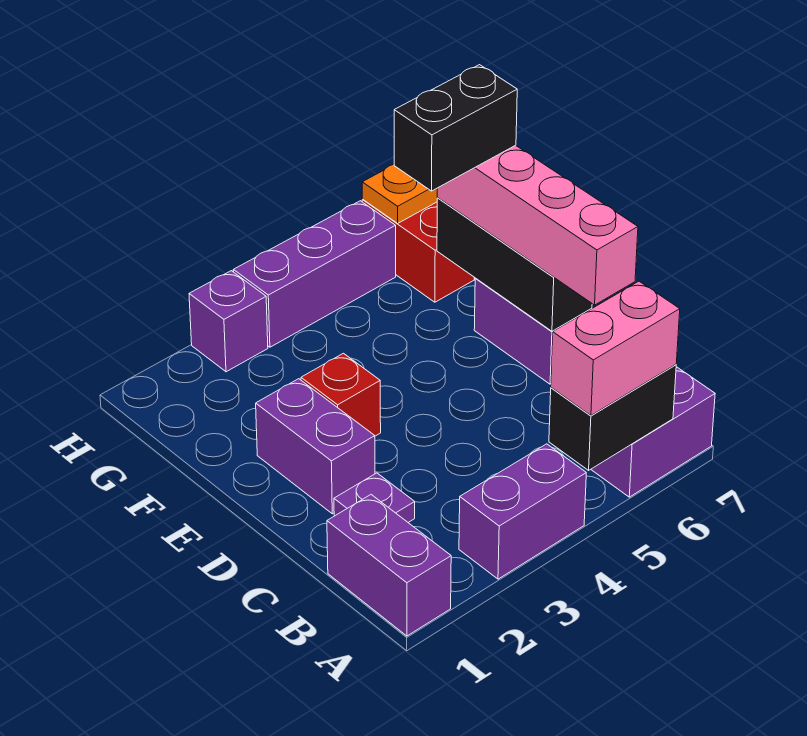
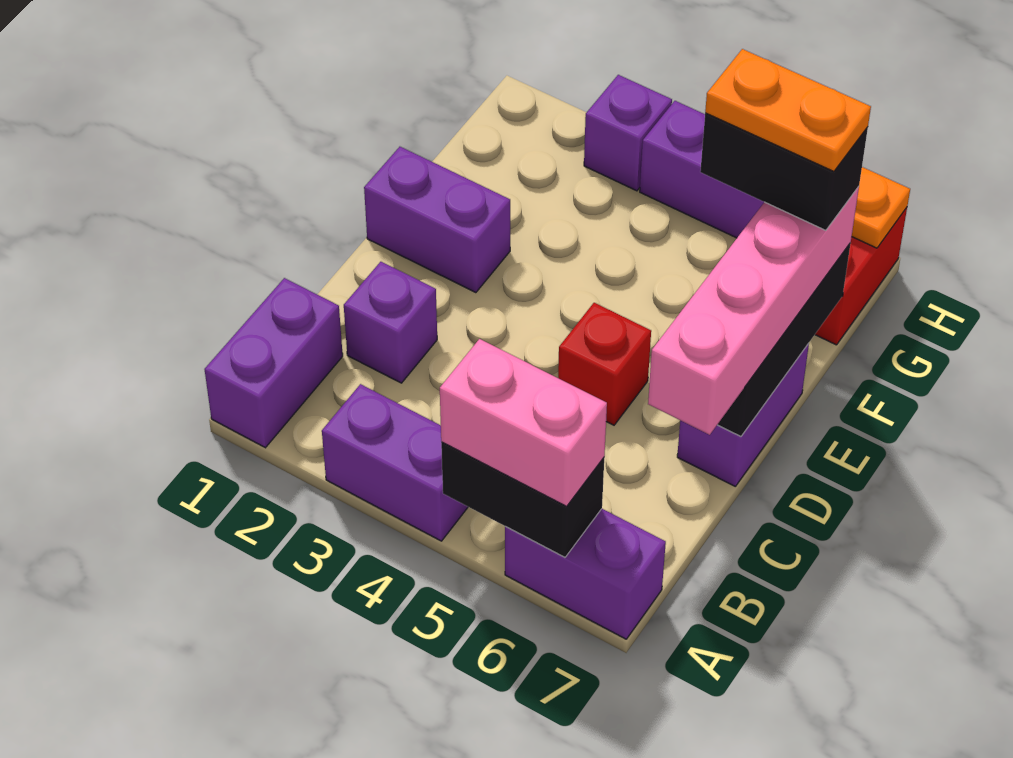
purple plate C2 level 1 -> purple brick C2 level 1
purple brick D2:E2 level 1 -> purple brick E1:E2 level 1
red brick E3 level 1 -> red brick D5 level 1
none -> orange plate F6:F7 level 5

